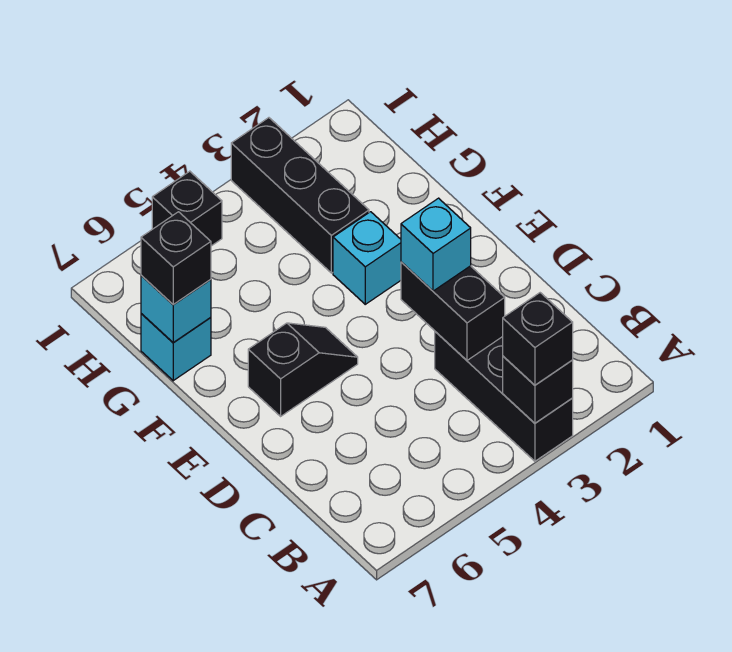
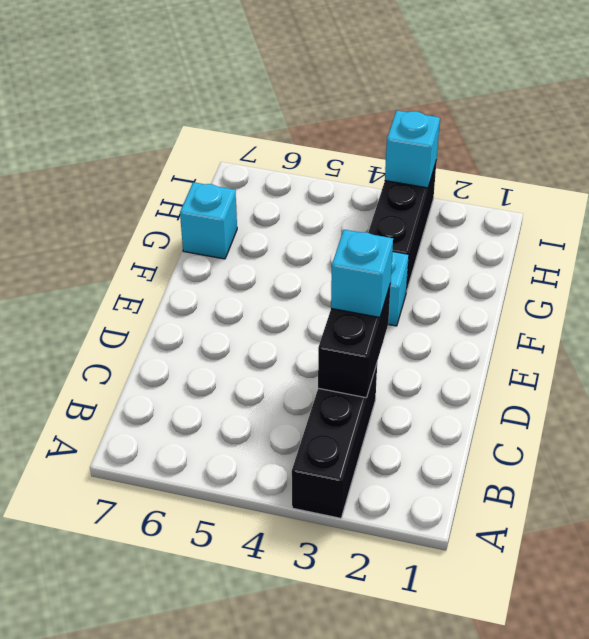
black brick A3 level 2 -> none
black brick A3 level 3 -> none
black slope E5:E6 level 1 top 6 -> none
cyan brick G7 level 2 -> cyan brick I3 level 2
black brick G7 level 3 -> none
black brick I5 level 1 -> none

